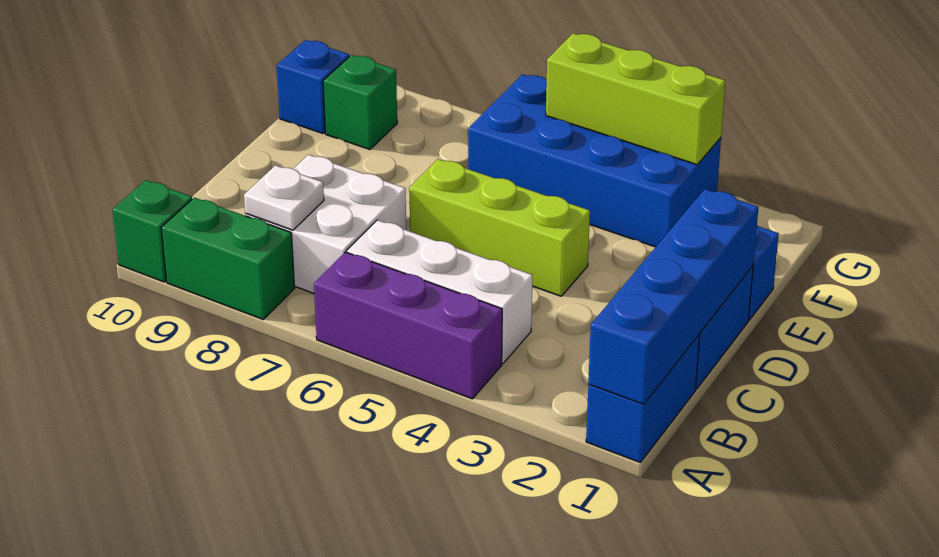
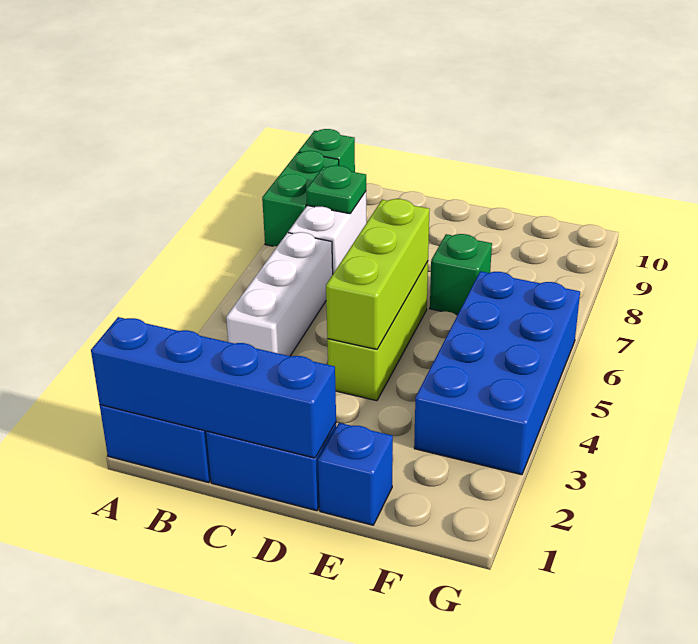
purple brick A4:A6 level 1 -> none
white brick B7:C8 level 1 -> white brick B7:B8 level 1
white plate B8 level 2 -> green plate B8 level 2
green brick F9 level 1 -> green brick E7 level 1
blue brick F10 level 1 -> none
lime brick G3:G5 level 2 -> lime brick D4:D6 level 2

